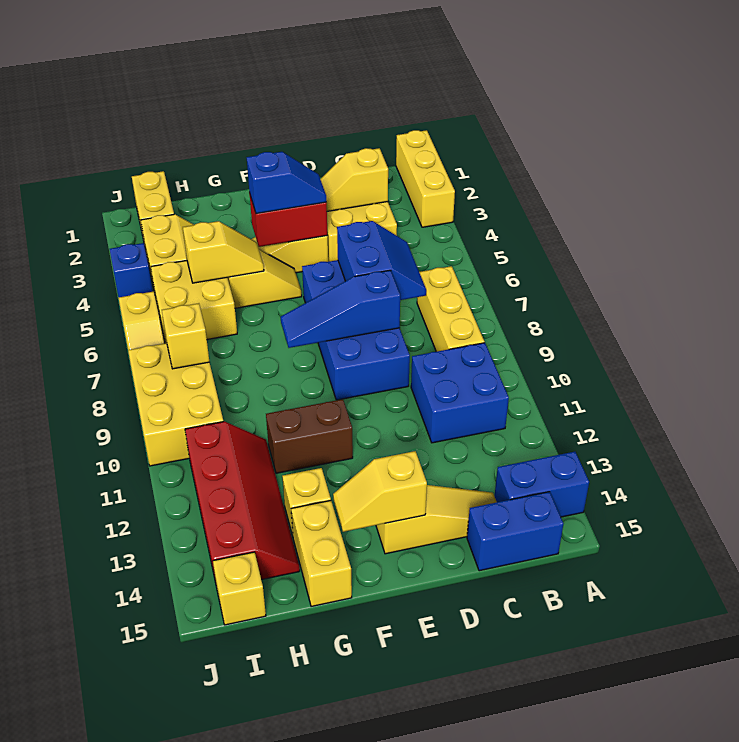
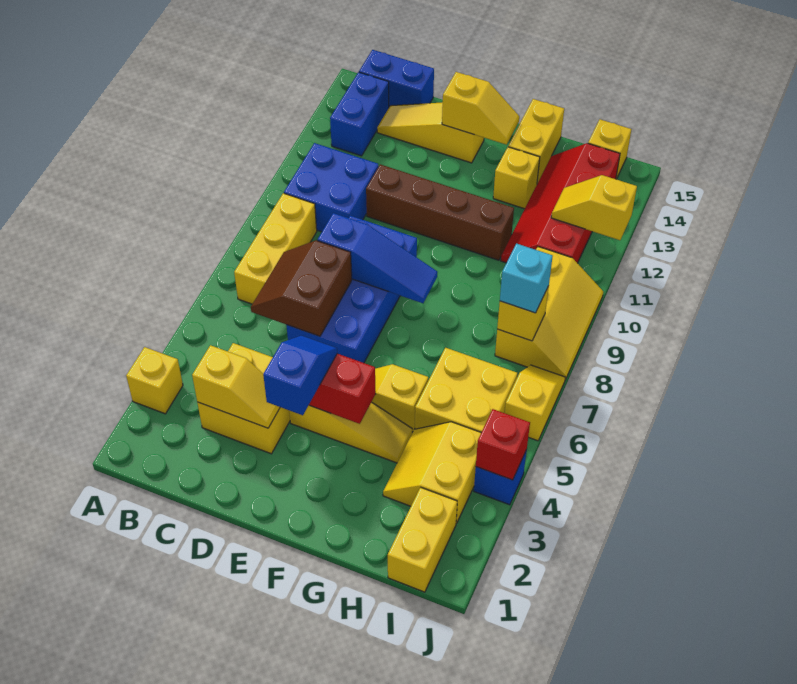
yellow brick A1:A3 level 1 -> yellow brick A3 level 1
blue brick A14:B14 level 1 -> blue brick B13:B14 level 1
blue slope C6:D7 level 2 top D -> brown slope C6:D7 level 2 top D
blue slope E4:F4 level 3 top F -> blue slope E3:E4 level 3 top 3
brown brick F11:G11 level 1 -> brown brick D11:G11 level 1
yellow slope G5:H5 level 2 top H -> yellow slope I12:J12 level 2 top J
yellow brick I8:J10 level 1 -> yellow slope I8:J10 level 1 top I
none -> cyan brick I8 level 3
none -> red brick J4 level 2

